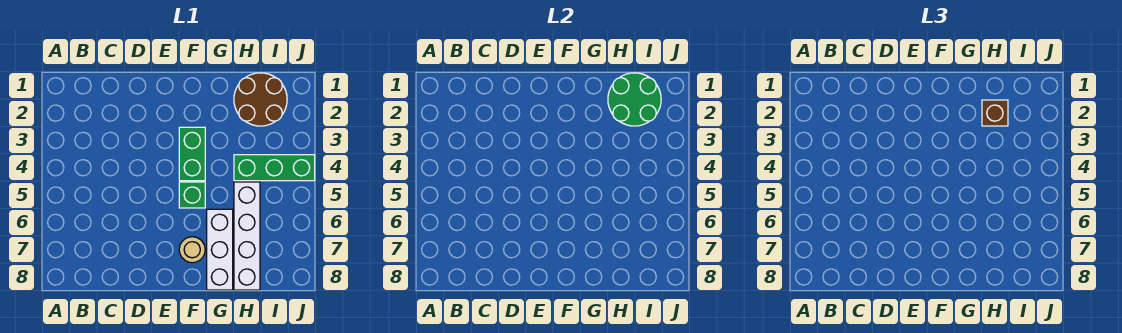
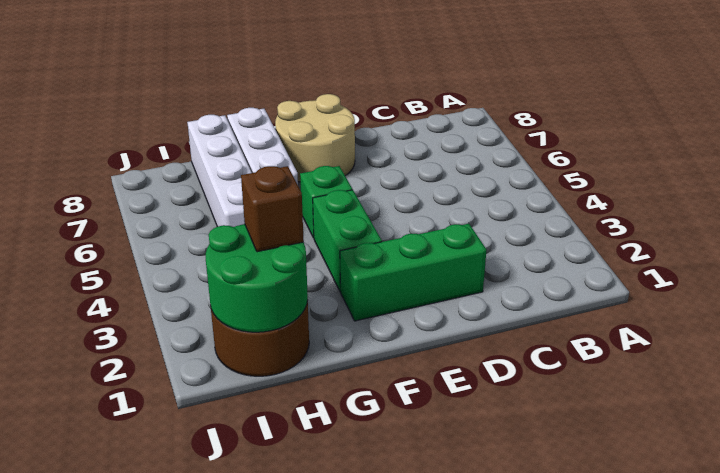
tan round brick F7 level 1 -> tan round brick E7:F8 level 1
green brick H4:J4 level 1 -> green brick D2:F2 level 1

